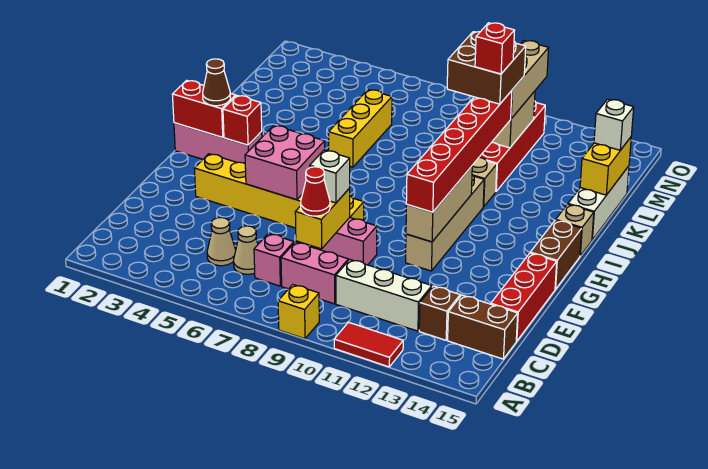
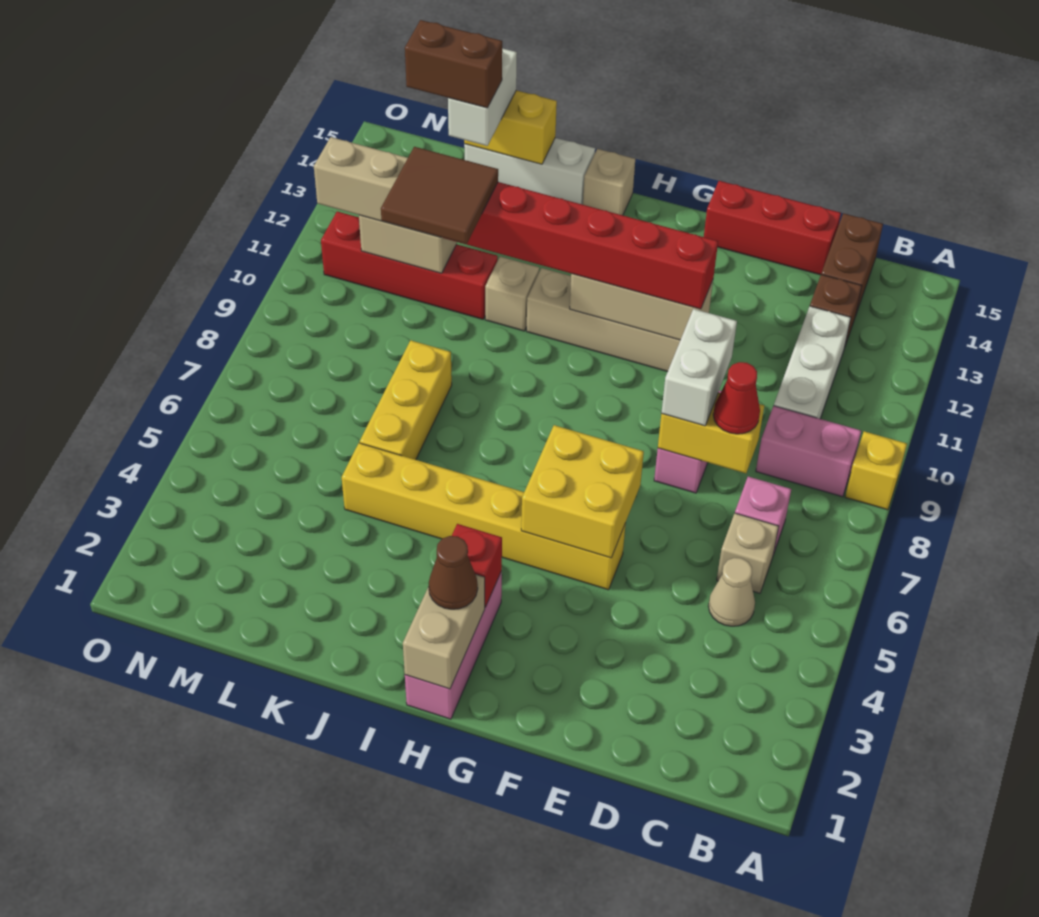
red tile A11:A12 level 1 -> none
tan cone C6 level 1 -> tan brick C6 level 1
pink brick C8:C9 level 1 -> pink brick B9:C9 level 1
white brick E8 level 3 -> white brick E8:E9 level 3
yellow brick F3:F8 level 1 -> yellow brick F5:K5 level 1
pink brick F5:G6 level 2 -> yellow brick F5:G6 level 2
brown brick G15:H15 level 1 -> brown brick L14:M14 level 4
red brick H1:H2 level 2 -> tan brick H1:H2 level 2
yellow brick J6:L6 level 1 -> yellow brick K6:K8 level 1
brown brick K10:L11 level 4 -> brown tile K10:L11 level 4
red brick K11 level 5 -> none
white brick L15 level 3 -> white brick L14:L15 level 3

